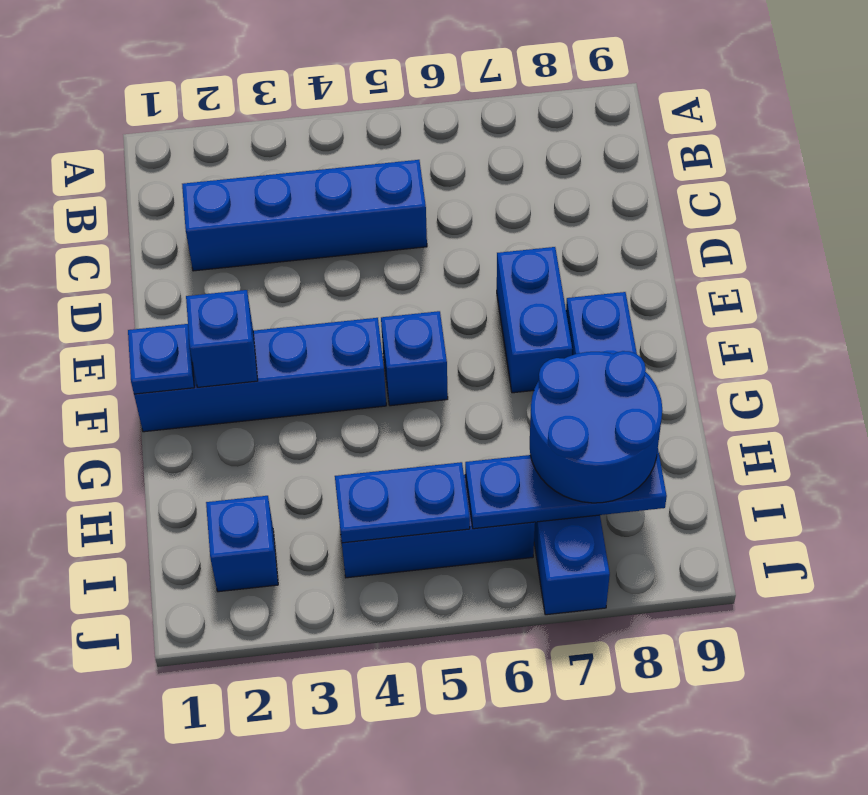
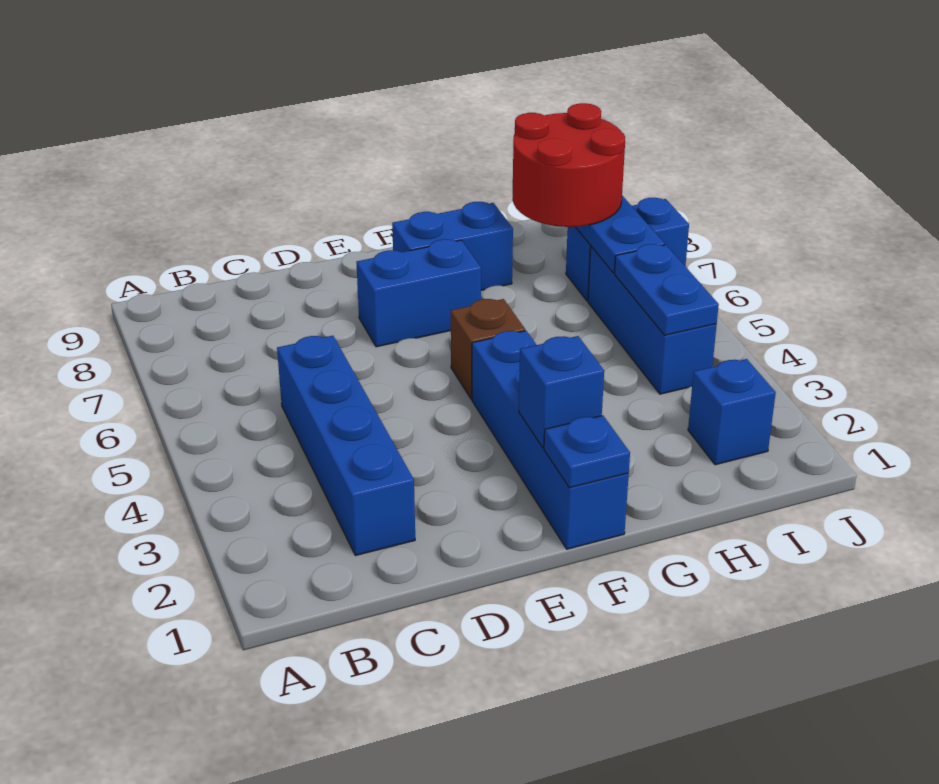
blue brick F5 level 1 -> brown brick F5 level 1
blue round brick H7:I8 level 3 -> red round brick H7:I8 level 3

